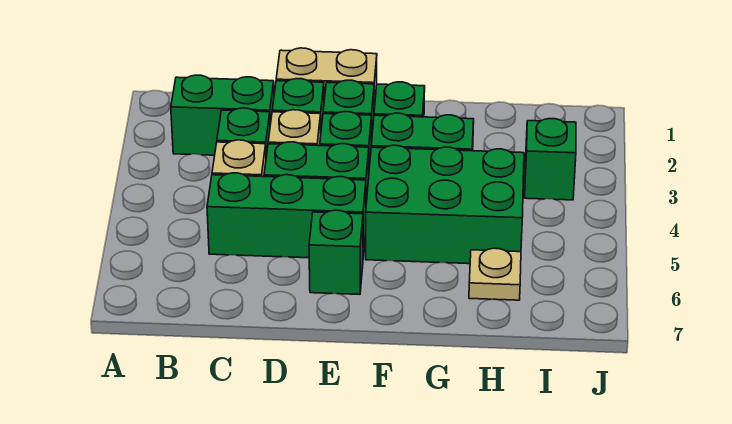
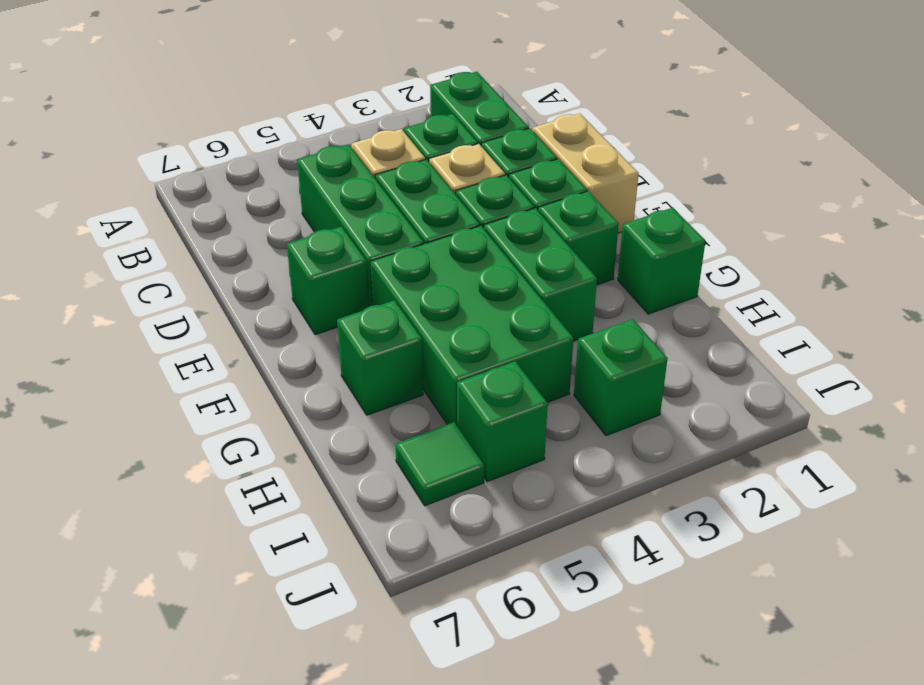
none -> green brick G1 level 1
none -> green brick G6 level 1
tan plate H6 level 1 -> none
none -> green brick I5 level 1
none -> green tile I6 level 1

